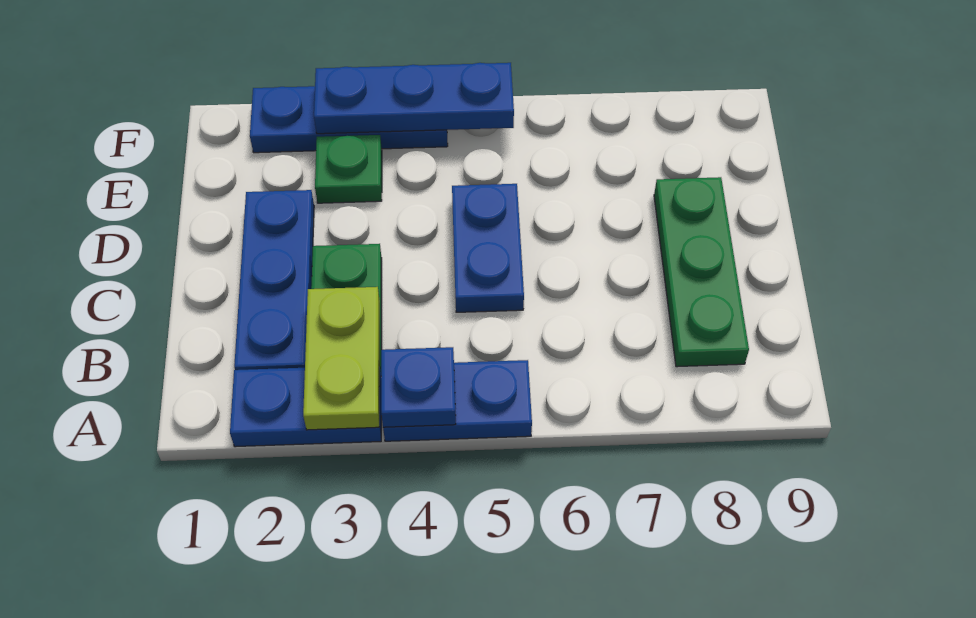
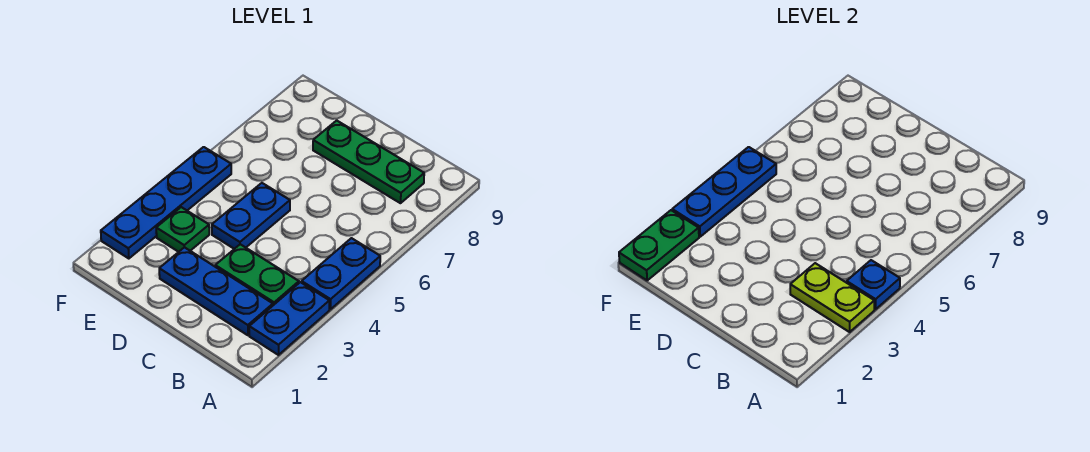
blue plate C5:D5 level 1 -> blue plate D4:D5 level 1
none -> green plate F1:F2 level 2
blue plate F2:F4 level 1 -> blue plate F2:F5 level 1

